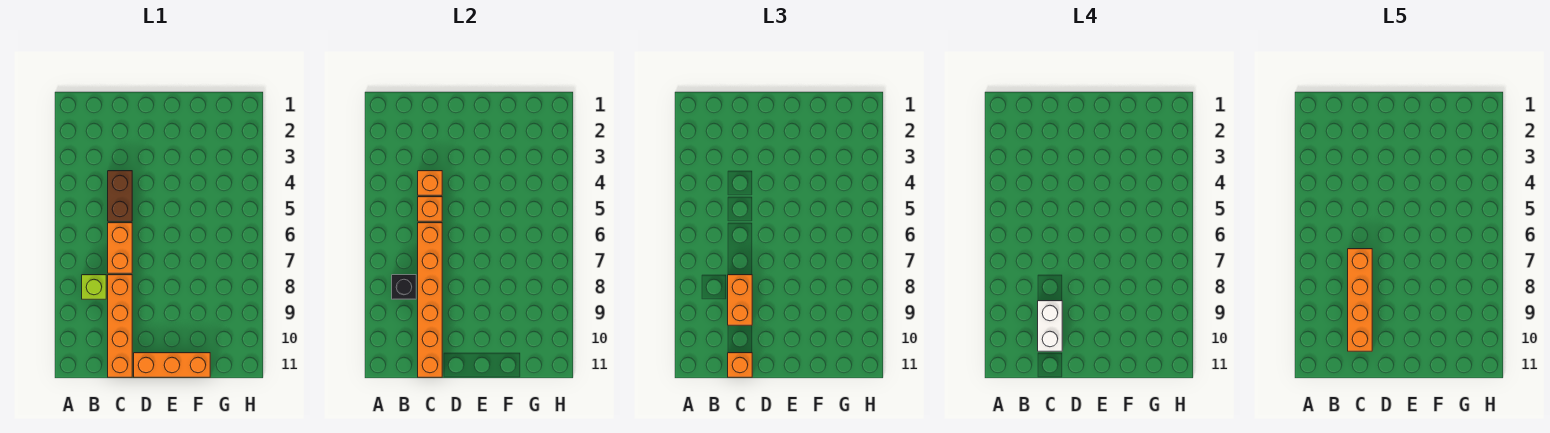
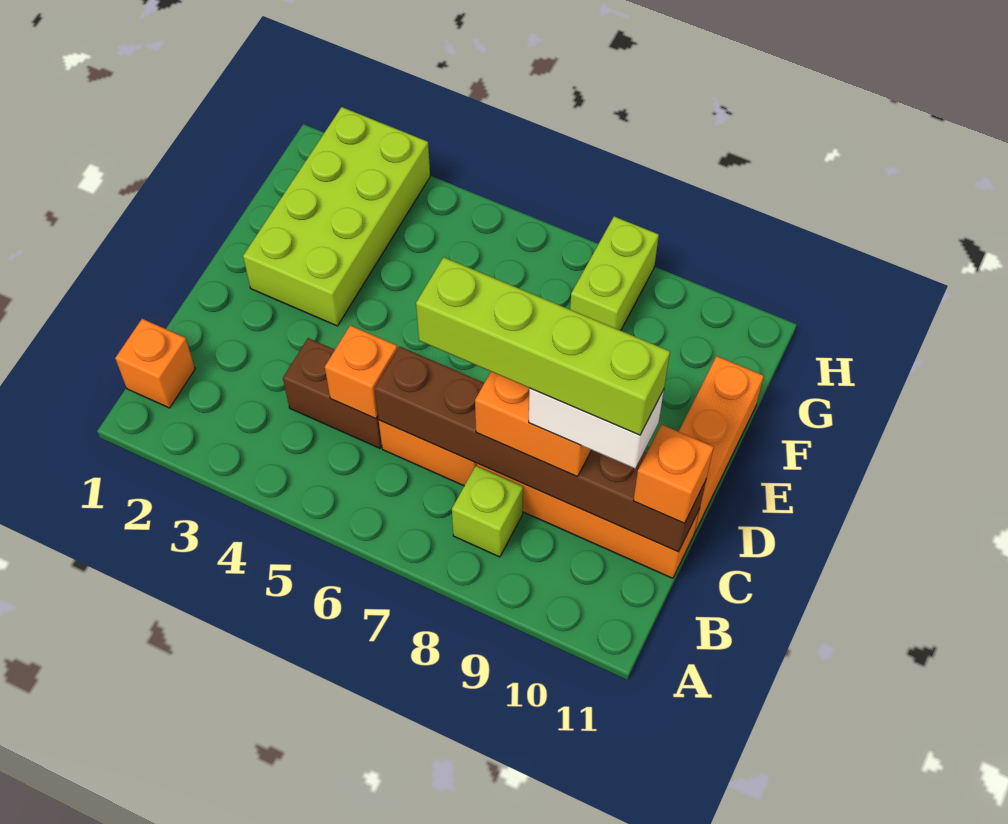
black brick B8 level 2 -> none
orange brick C4 level 2 -> orange brick B1 level 1
orange brick C6:C11 level 2 -> brown brick C6:C11 level 2
orange brick C7:C10 level 5 -> lime brick C7:C10 level 5
none -> lime brick E2:H3 level 1
none -> lime brick G8:H8 level 1

